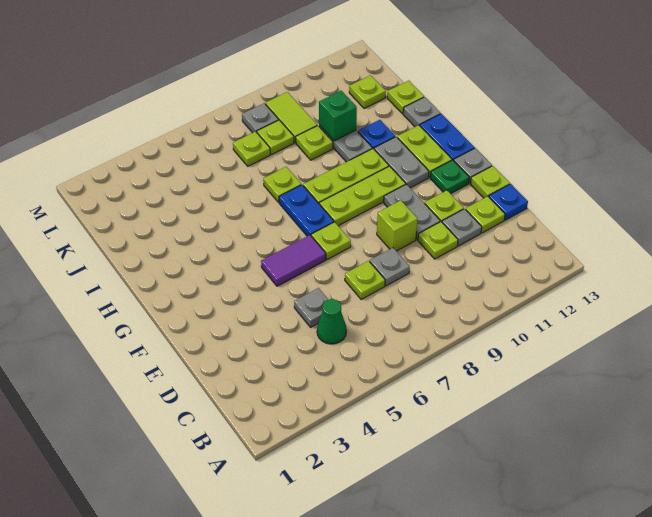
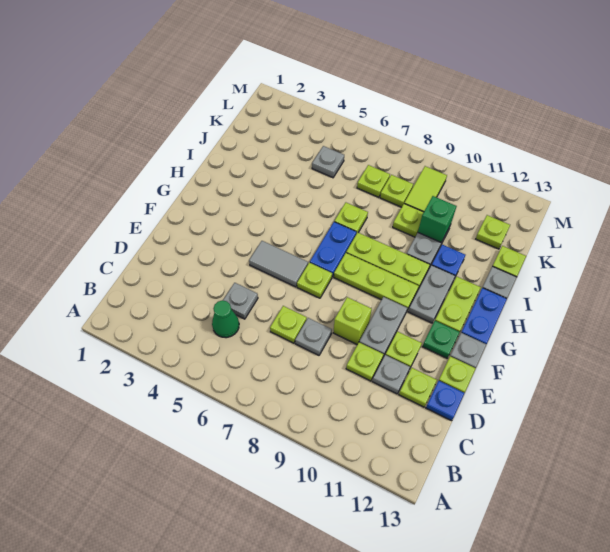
purple tile F5:F6 level 1 -> grey tile F5:F6 level 1
grey plate L8 level 1 -> grey plate K5 level 1

